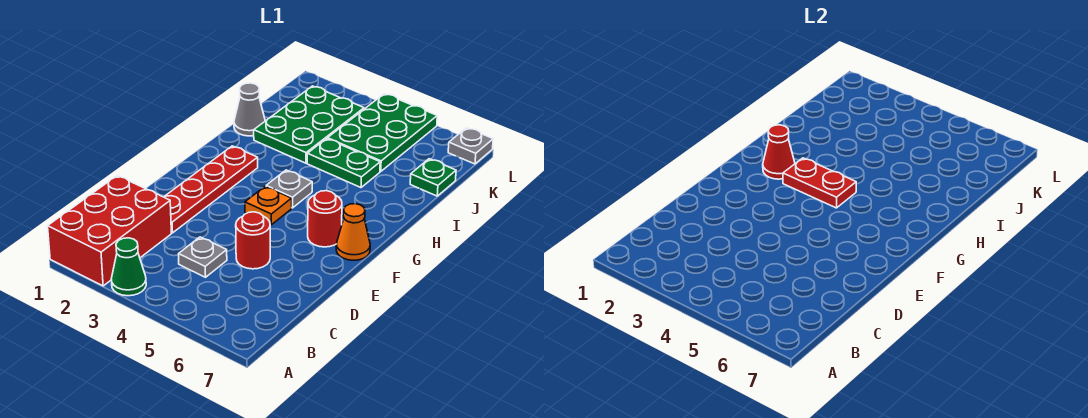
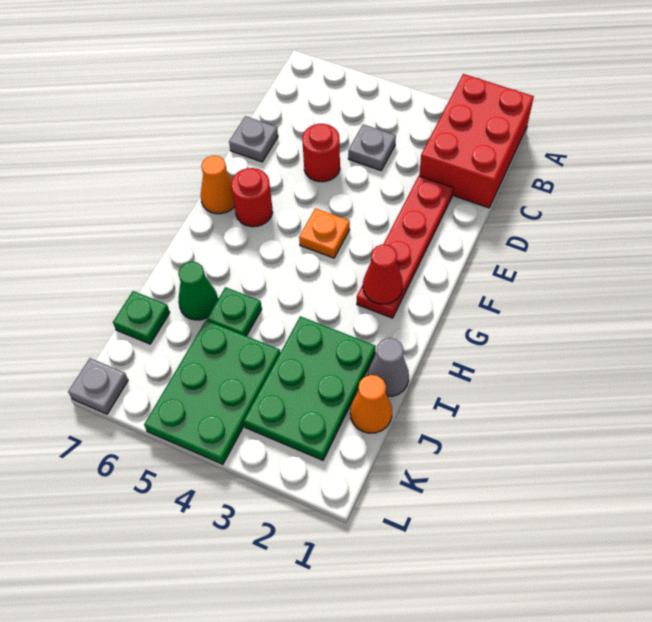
green cone A3 level 1 -> green cone I6 level 1
red plate G3:G4 level 2 -> none
grey plate G4 level 1 -> grey plate D7 level 1
green plate I4:I5 level 1 -> green plate I5 level 1
none -> orange cone J1 level 1

